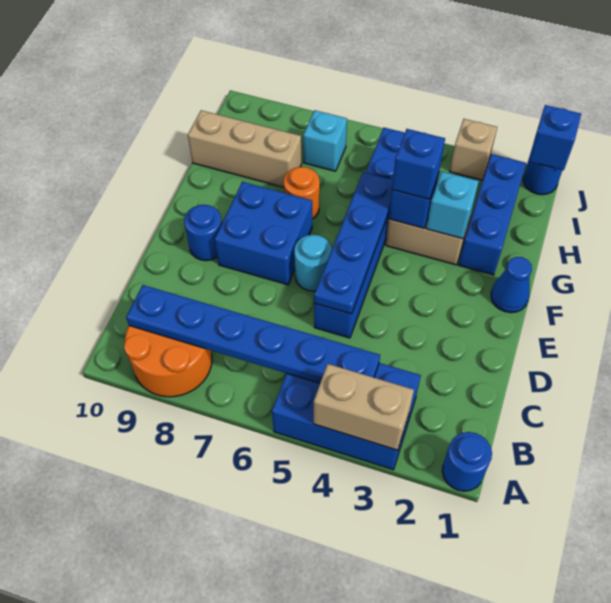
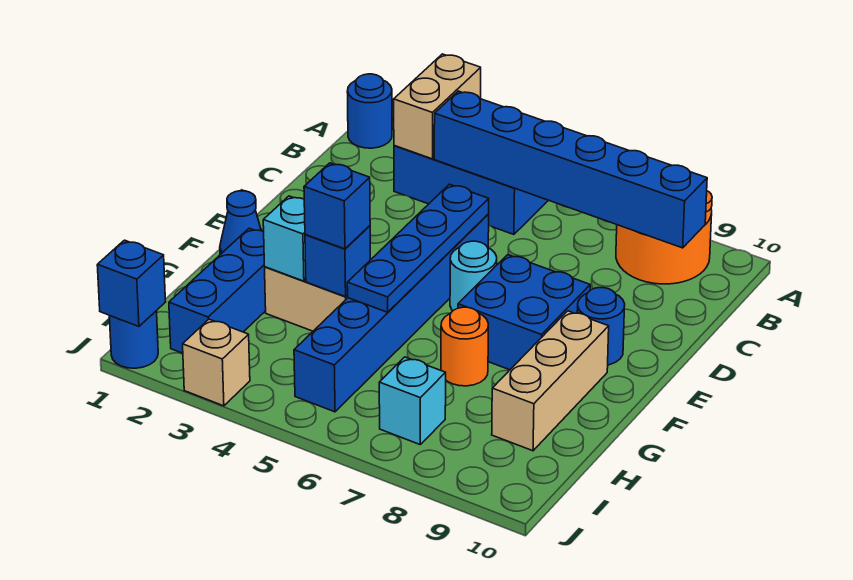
tan brick A3:A4 level 2 -> tan brick A3:B3 level 2
blue plate B4:B9 level 2 -> blue brick B4:B9 level 2
tan brick H8:H10 level 1 -> tan brick F9:H9 level 1

